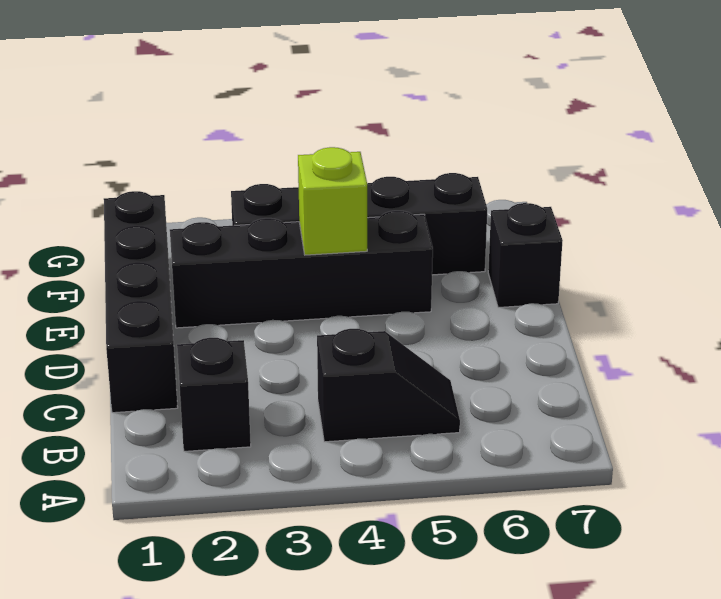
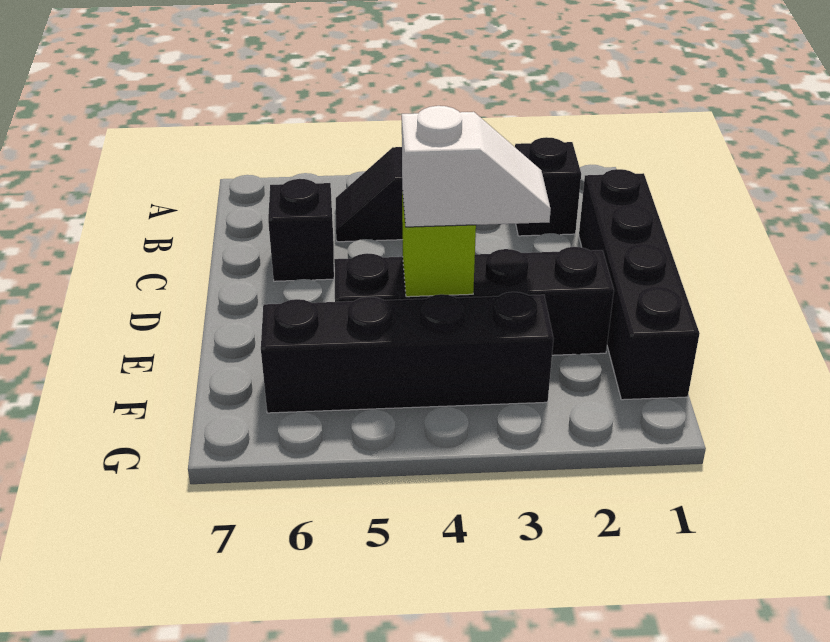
none -> white slope E3:E4 level 3 top 4
black brick E7 level 1 -> black brick C6 level 1

